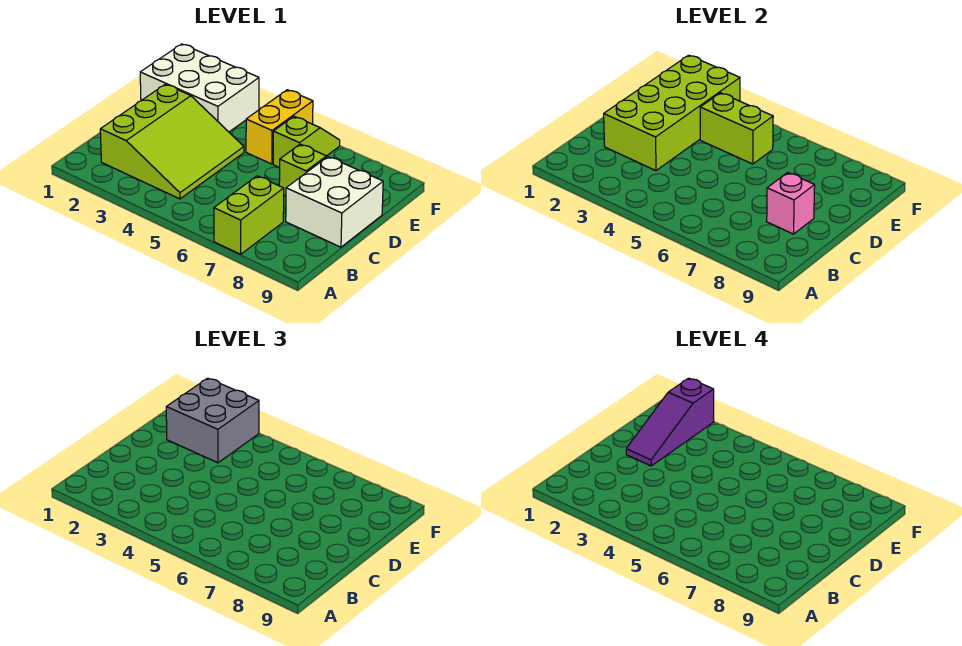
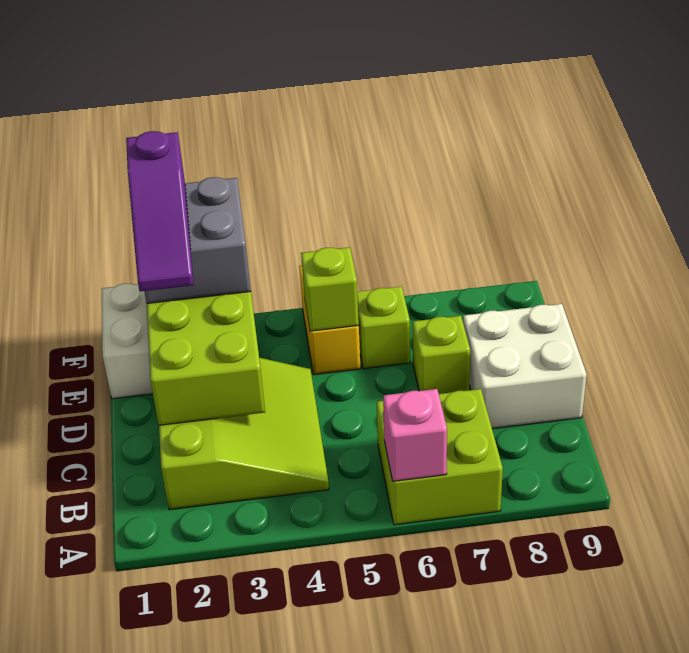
lime brick A7:B7 level 1 -> lime brick A6:B7 level 1
pink brick C8 level 2 -> pink brick A6 level 2
lime brick E4:E5 level 2 -> lime brick E5 level 2

